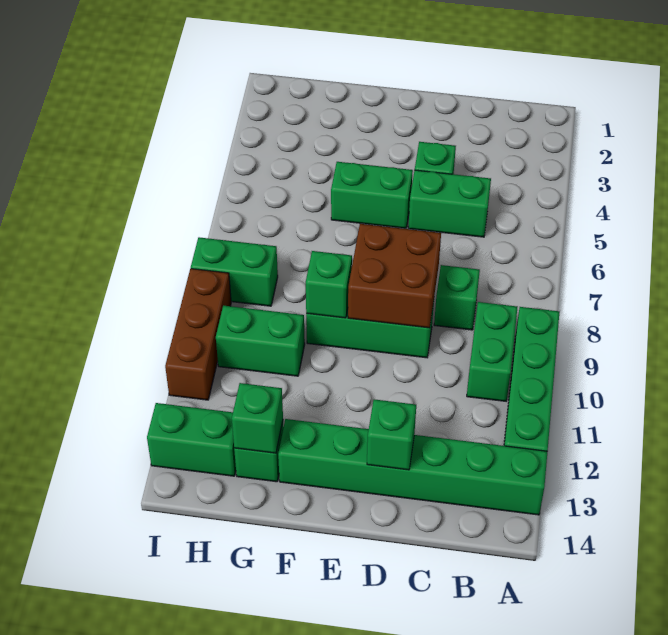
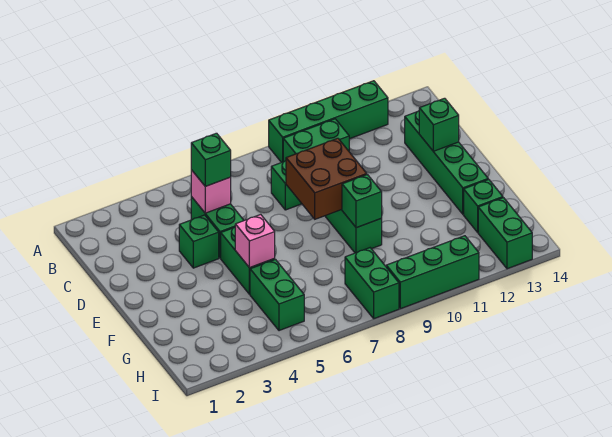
green brick A13:F13 level 1 -> green brick C13:F13 level 1
none -> pink brick C5 level 2
none -> pink brick F5 level 2
green brick G10:H10 level 1 -> green brick G5:H5 level 1
green brick G13 level 2 -> green brick C5 level 3
brown brick I9:I11 level 1 -> green brick I9:I11 level 1

